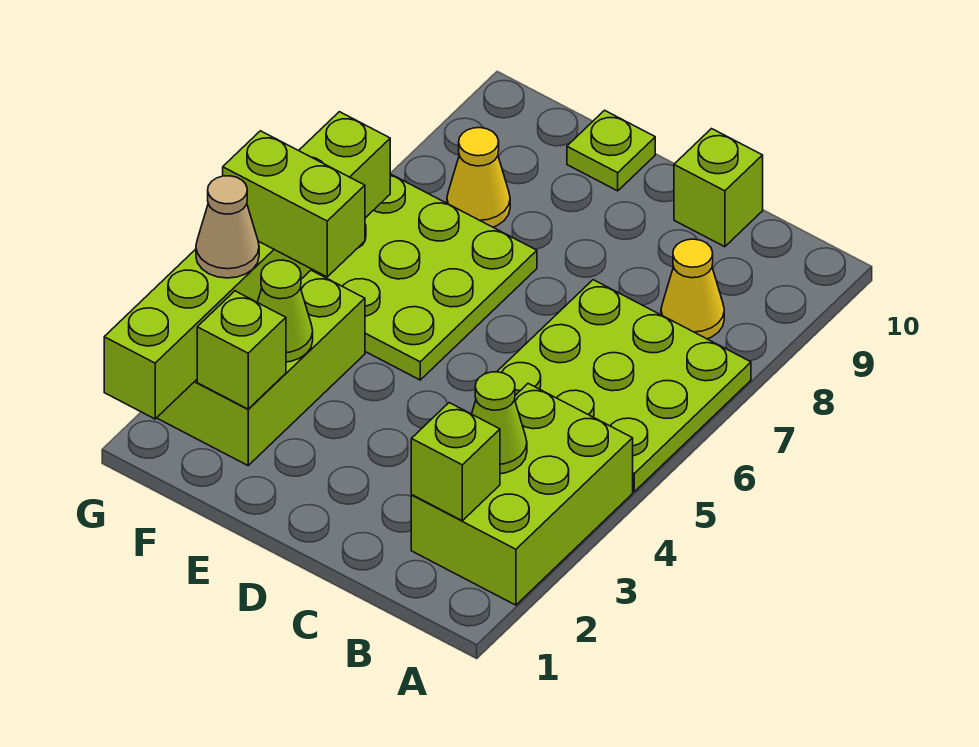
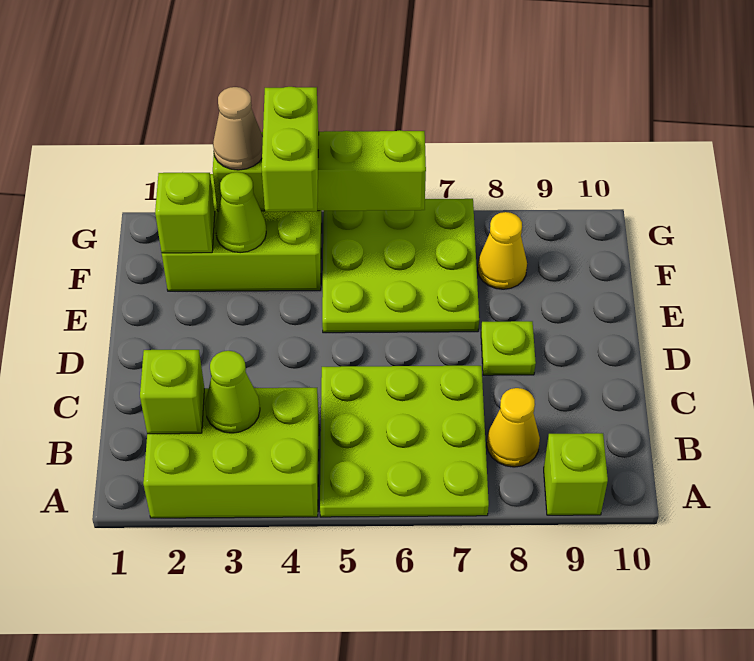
lime brick C10 level 1 -> lime brick A9 level 1
lime plate E10 level 1 -> lime plate D8 level 1
lime brick G1:G6 level 2 -> lime brick G3:G6 level 2

